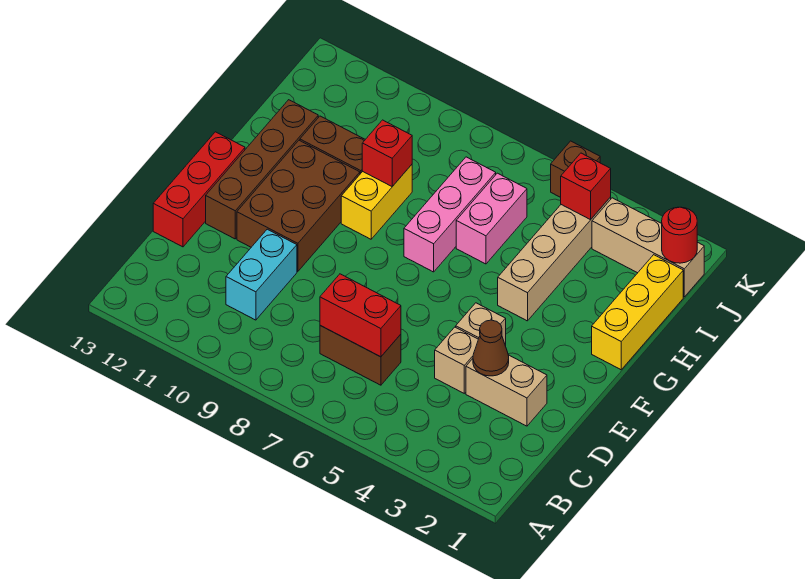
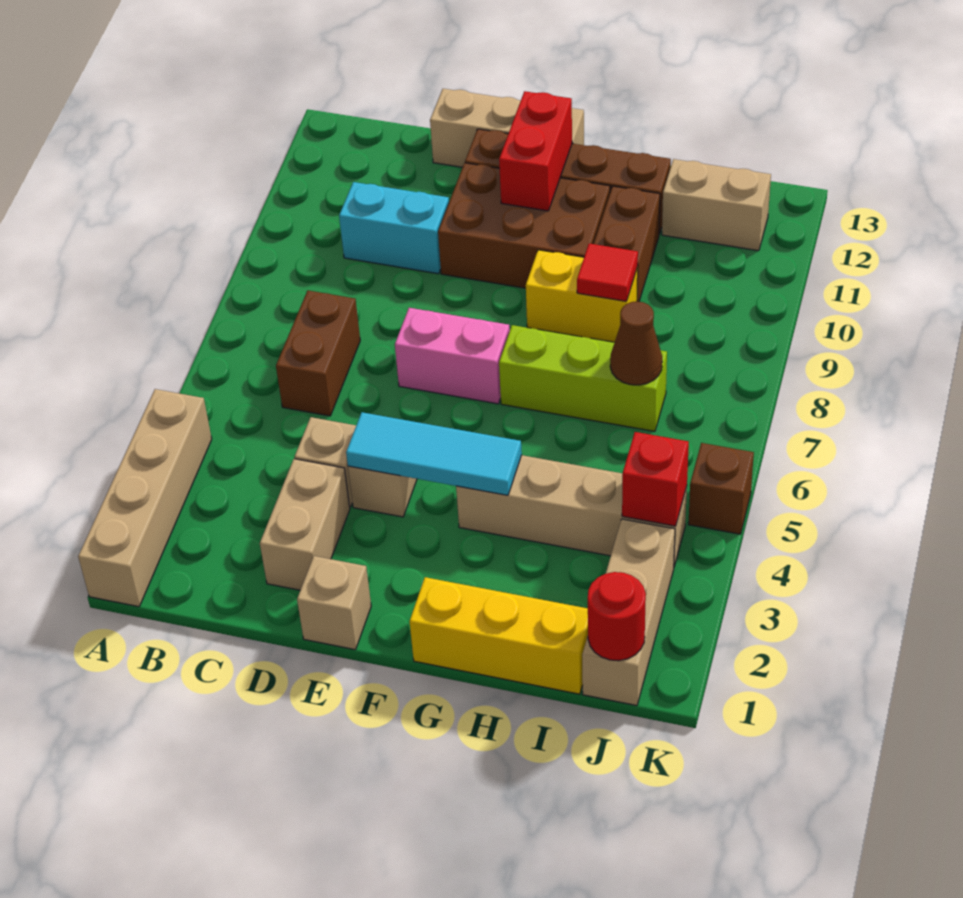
none -> tan brick A1:A4 level 1
red brick C6:C7 level 2 -> red brick F11:F12 level 2
brown cone D3 level 2 -> brown cone I7 level 2
red brick D13:F13 level 1 -> tan brick D13:F13 level 1
none -> tan brick E1 level 1
none -> cyan tile E4:G4 level 2
pink brick G7:I7 level 1 -> lime brick G7:I7 level 1
pink brick H6:I6 level 1 -> pink brick E7:F7 level 1
red brick H9 level 2 -> red tile H9 level 2
none -> tan brick I12:J12 level 1

